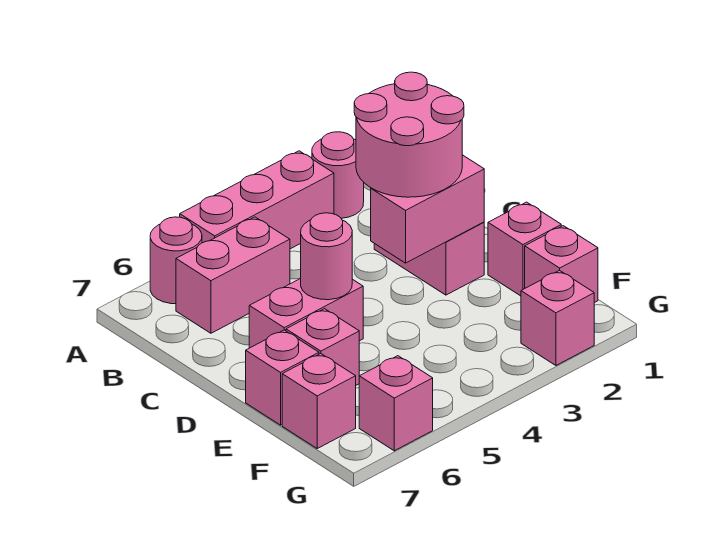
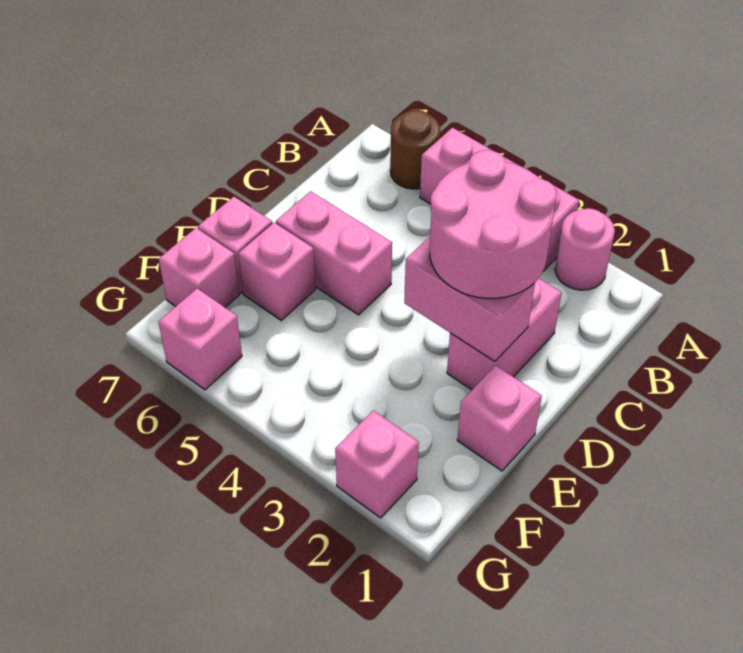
pink round brick A6 level 1 -> brown round brick A6 level 1
pink brick B5:B6 level 1 -> none
pink round brick D5 level 2 -> none
pink brick F1 level 1 -> none

